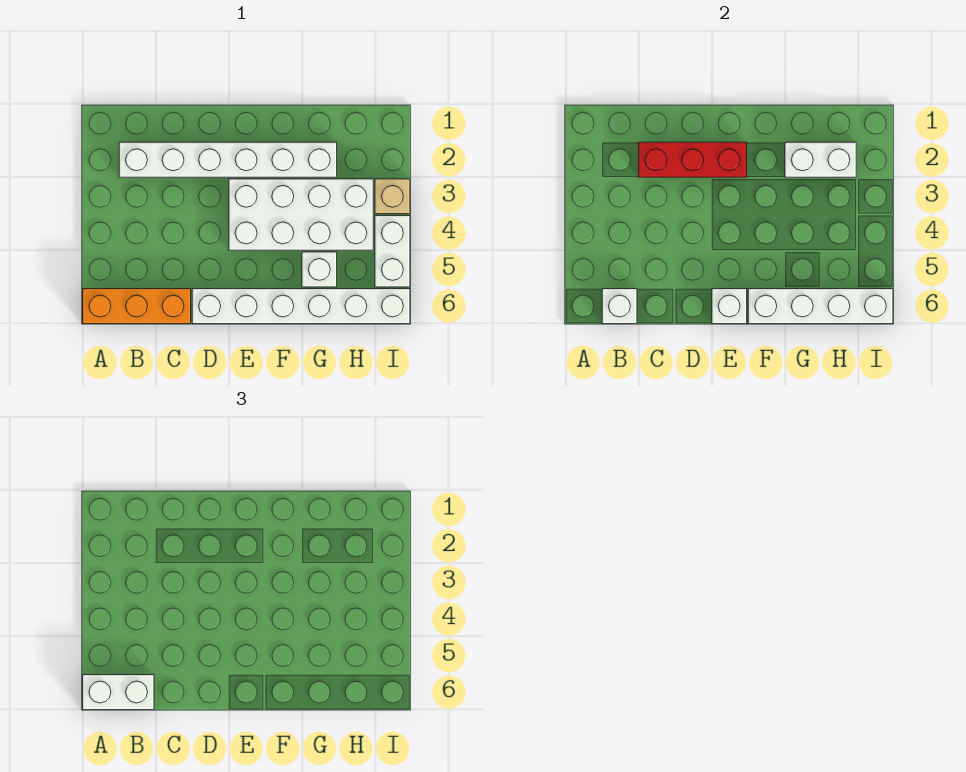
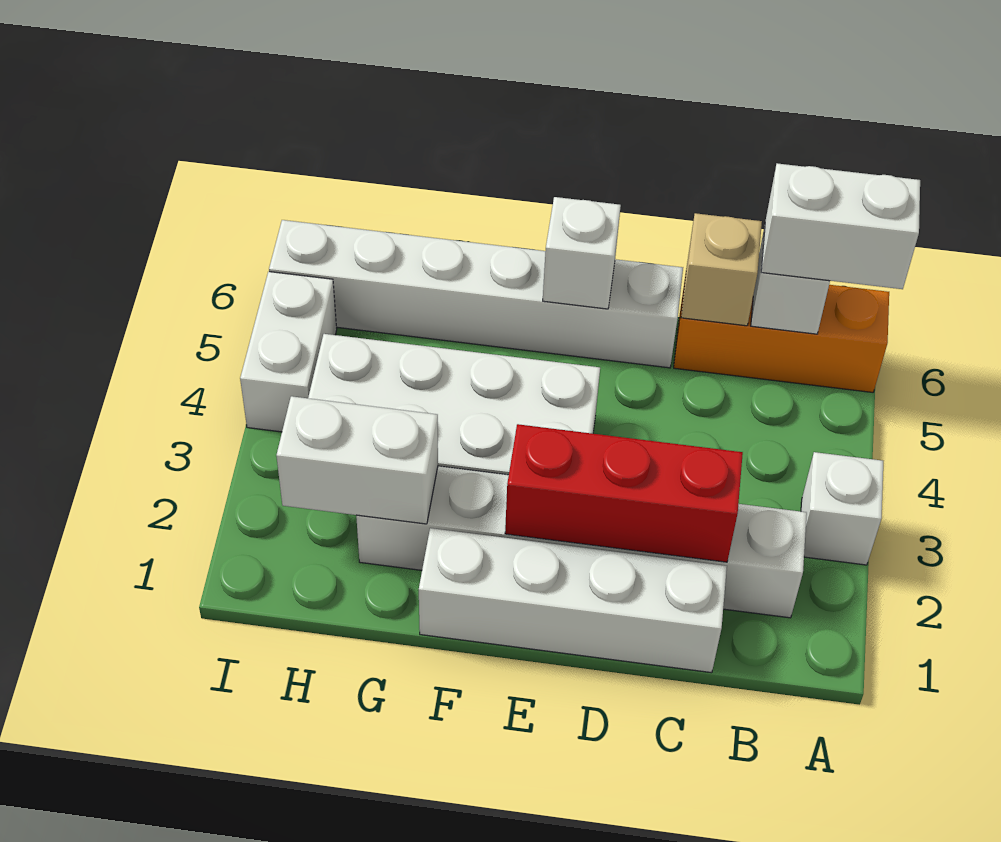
white brick F6:I6 level 2 -> white brick C1:F1 level 1
white brick G5 level 1 -> white brick A3 level 1
tan brick I3 level 1 -> tan brick C6 level 2

